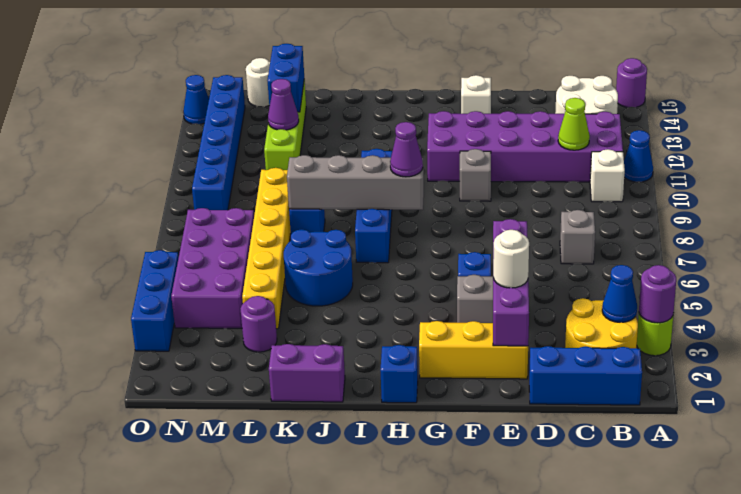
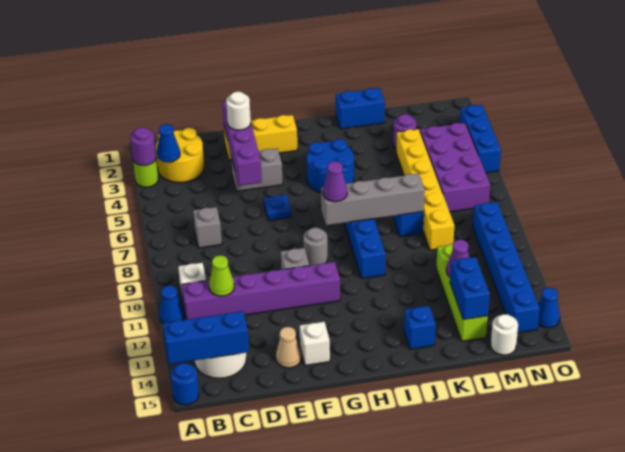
purple round brick A15 level 1 -> blue round brick A15 level 1
blue brick B1:D1 level 1 -> blue brick A14:C14 level 2
purple brick B11:G12 level 1 -> purple brick B11:G11 level 1
none -> tan cone E14 level 1
none -> grey round brick G9 level 1
blue brick H1 level 1 -> blue brick J14 level 1
purple brick J1:K1 level 1 -> blue brick J1:K1 level 1
blue round brick J5:K6 level 1 -> blue round brick H4:I5 level 1

